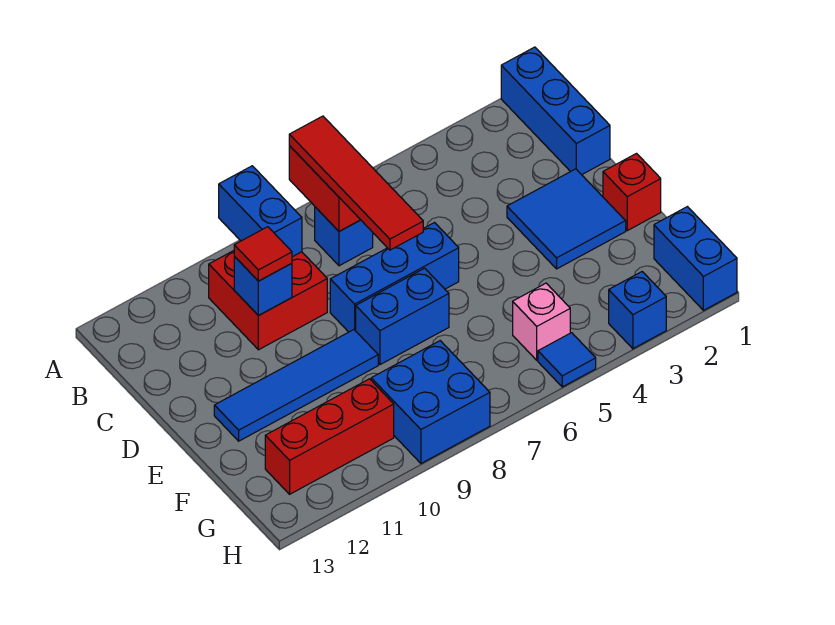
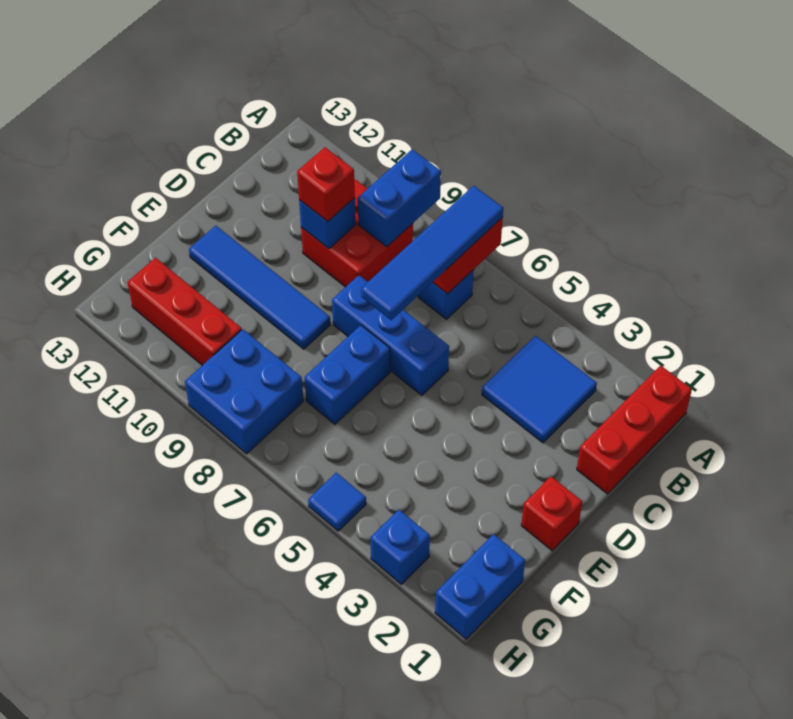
blue brick A1:C1 level 1 -> red brick A1:C1 level 1
red tile A7:D7 level 3 -> blue tile A7:D7 level 3
red tile C10 level 3 -> red brick C10 level 3
blue tile D2:E3 level 1 -> blue tile B3:C4 level 1
blue brick E7:E8 level 1 -> blue brick E7:F7 level 1
pink brick G5 level 1 -> none

